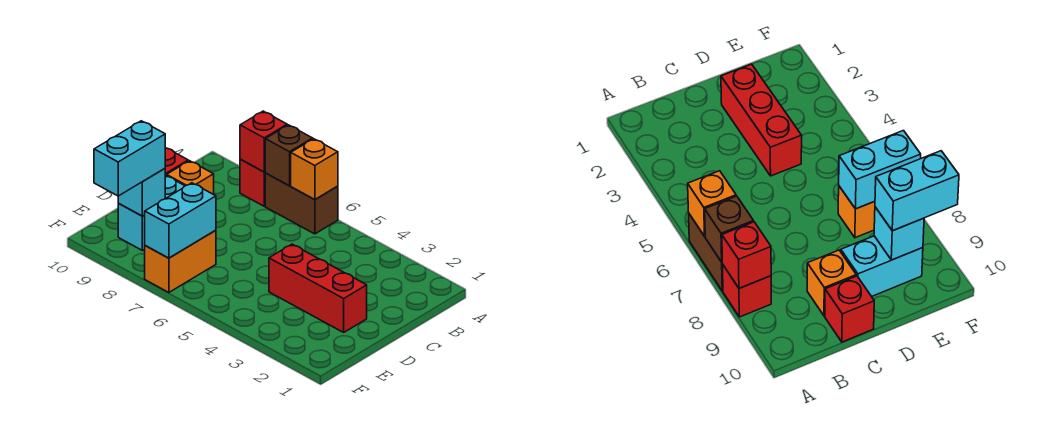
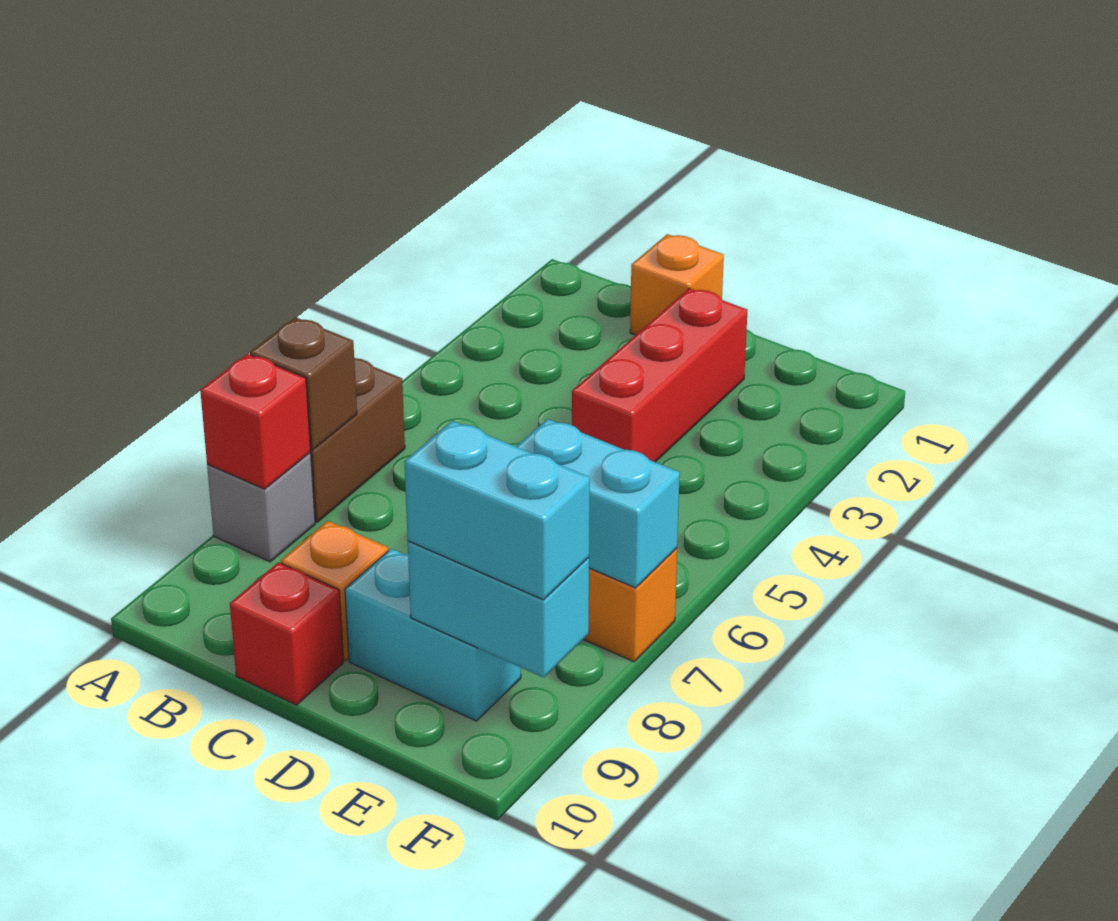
orange brick A6 level 2 -> orange brick C1 level 1
red brick A8 level 1 -> grey brick A8 level 1
cyan brick E9 level 2 -> cyan brick E9:F9 level 2

